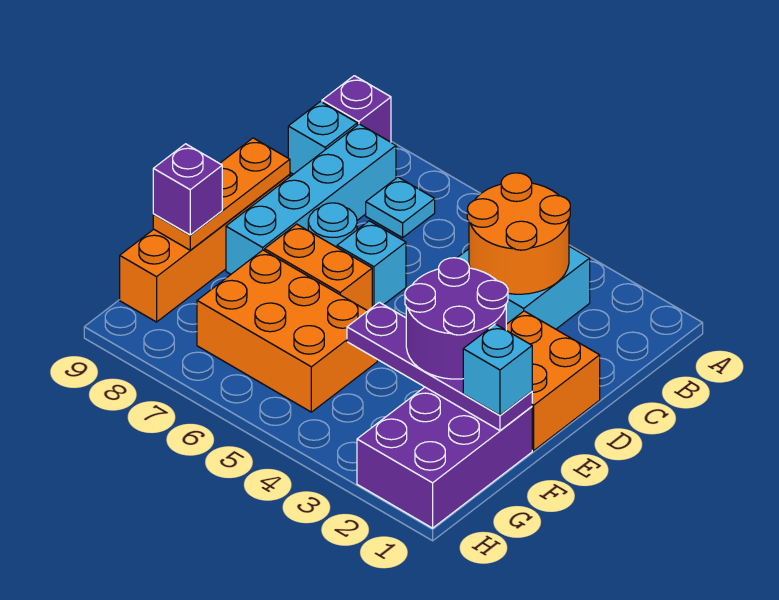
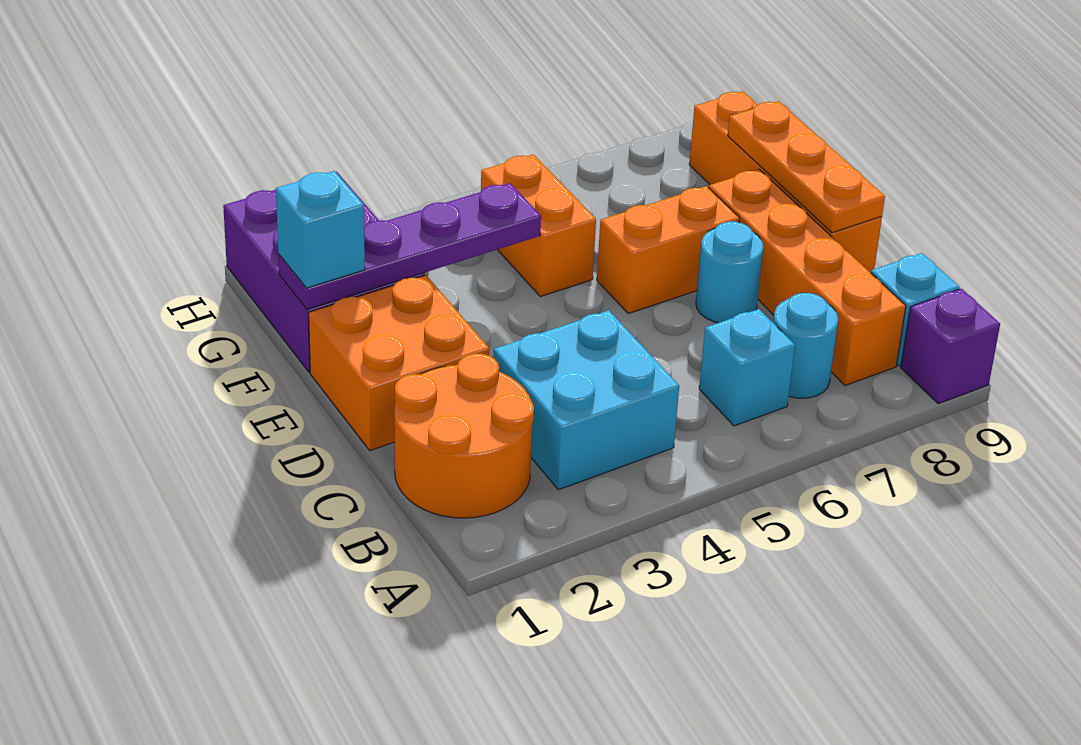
orange round brick B3:C4 level 2 -> orange round brick B1:C2 level 1
cyan plate B7 level 1 -> cyan round brick B7 level 1
cyan brick B8:E8 level 1 -> orange brick B8:E8 level 1
cyan brick D6 level 1 -> cyan brick B6 level 1
purple round brick E2:F3 level 3 -> none
orange brick F5:G7 level 1 -> orange brick F5:G5 level 1
purple brick F9 level 3 -> none

